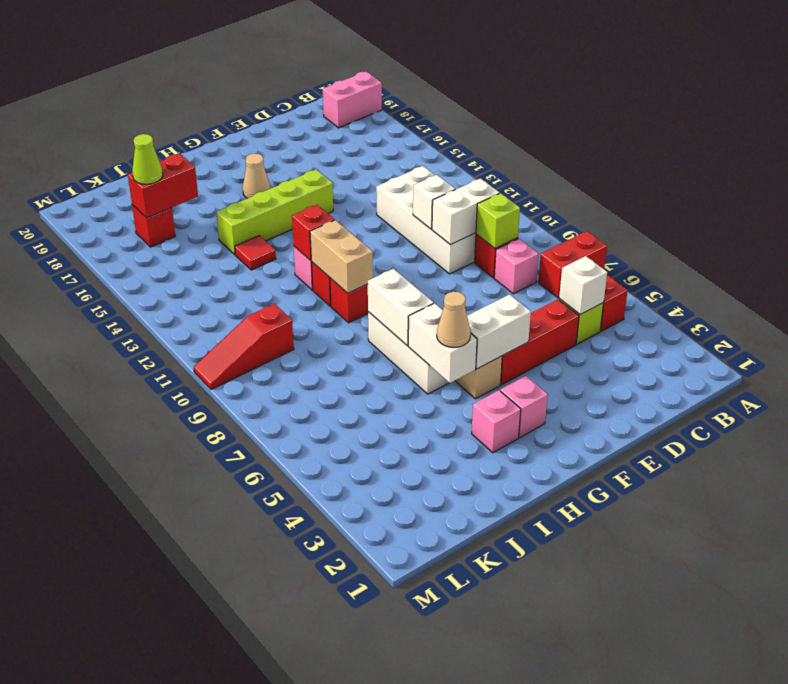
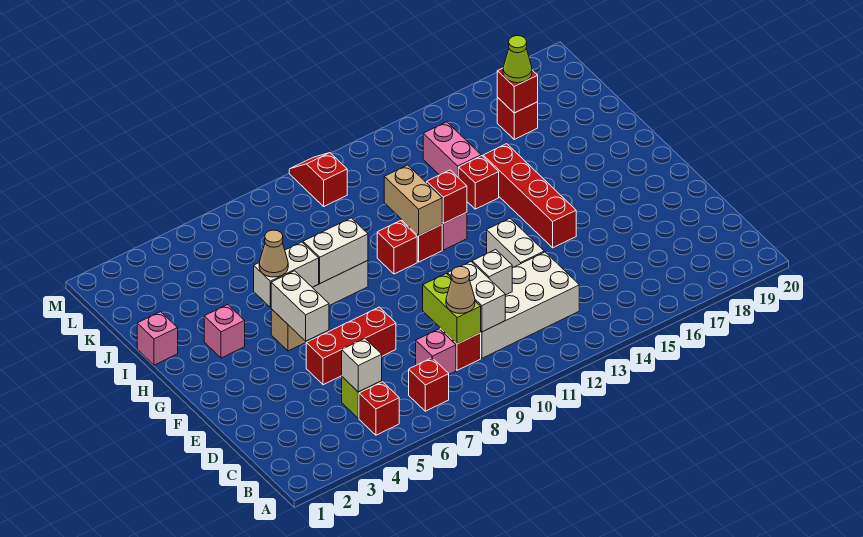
red brick A7:B7 level 1 -> red brick B7 level 1
pink brick A19:B19 level 1 -> pink brick J14:K14 level 1
lime brick C9 level 2 -> lime brick C9:D9 level 2
red brick D5:F5 level 1 -> red brick E5:E7 level 1
none -> white brick E13:F13 level 1
lime brick F15:I15 level 1 -> red brick F15:I15 level 1
pink brick G3 level 1 -> pink brick I1 level 1
tan cone G17 level 1 -> tan cone C9 level 3
tan brick H10:H11 level 2 -> tan brick H11:I11 level 2
red tile I14 level 1 -> red brick I14 level 1
red brick J17:K17 level 2 -> red brick K17 level 2
red slope K10:M10 level 1 top K -> red slope L10:M10 level 1 top L

